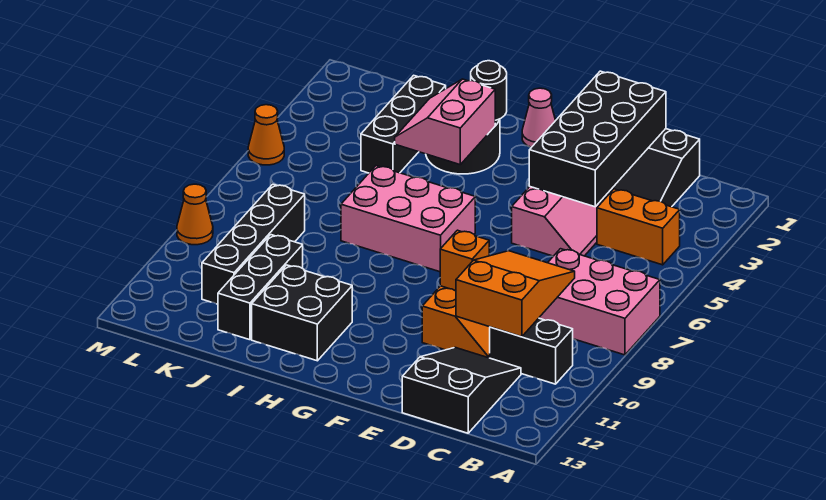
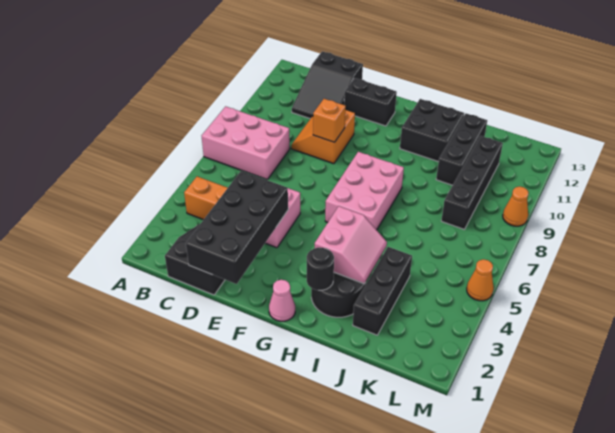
black brick B10:C10 level 1 -> black brick E12:F12 level 1
orange slope C8:D10 level 2 top 10 -> none
pink brick G6:I7 level 1 -> pink brick G6:H8 level 1

